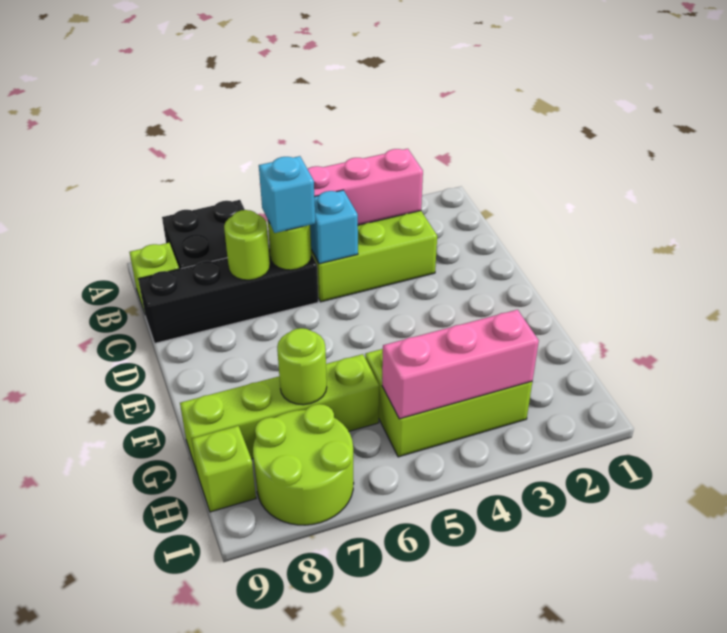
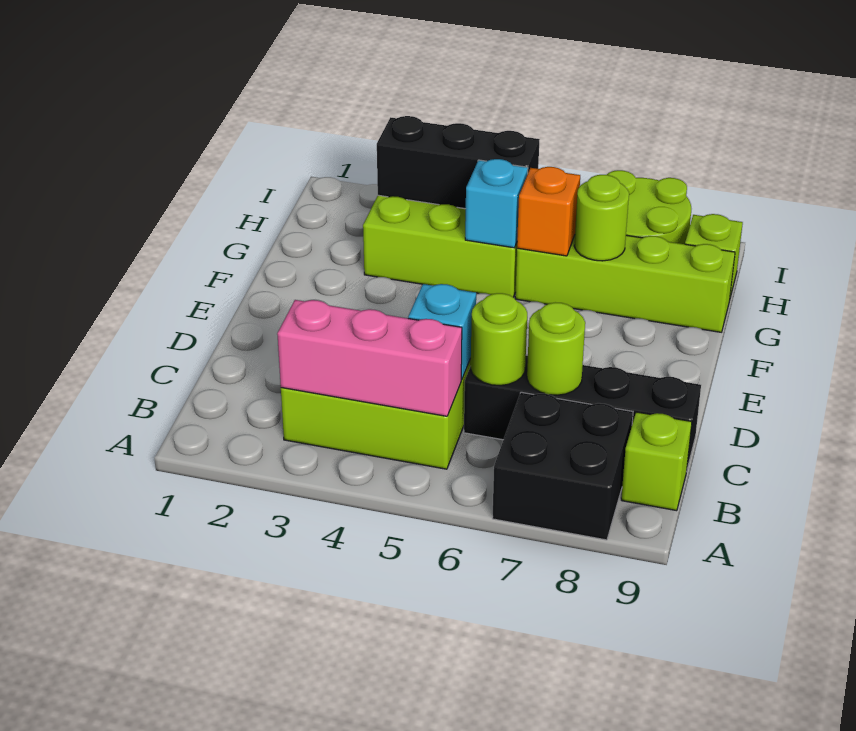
cyan brick C6 level 3 -> cyan brick G5 level 2
none -> orange brick G6 level 2
pink brick H3:H5 level 2 -> black brick H3:H5 level 2

